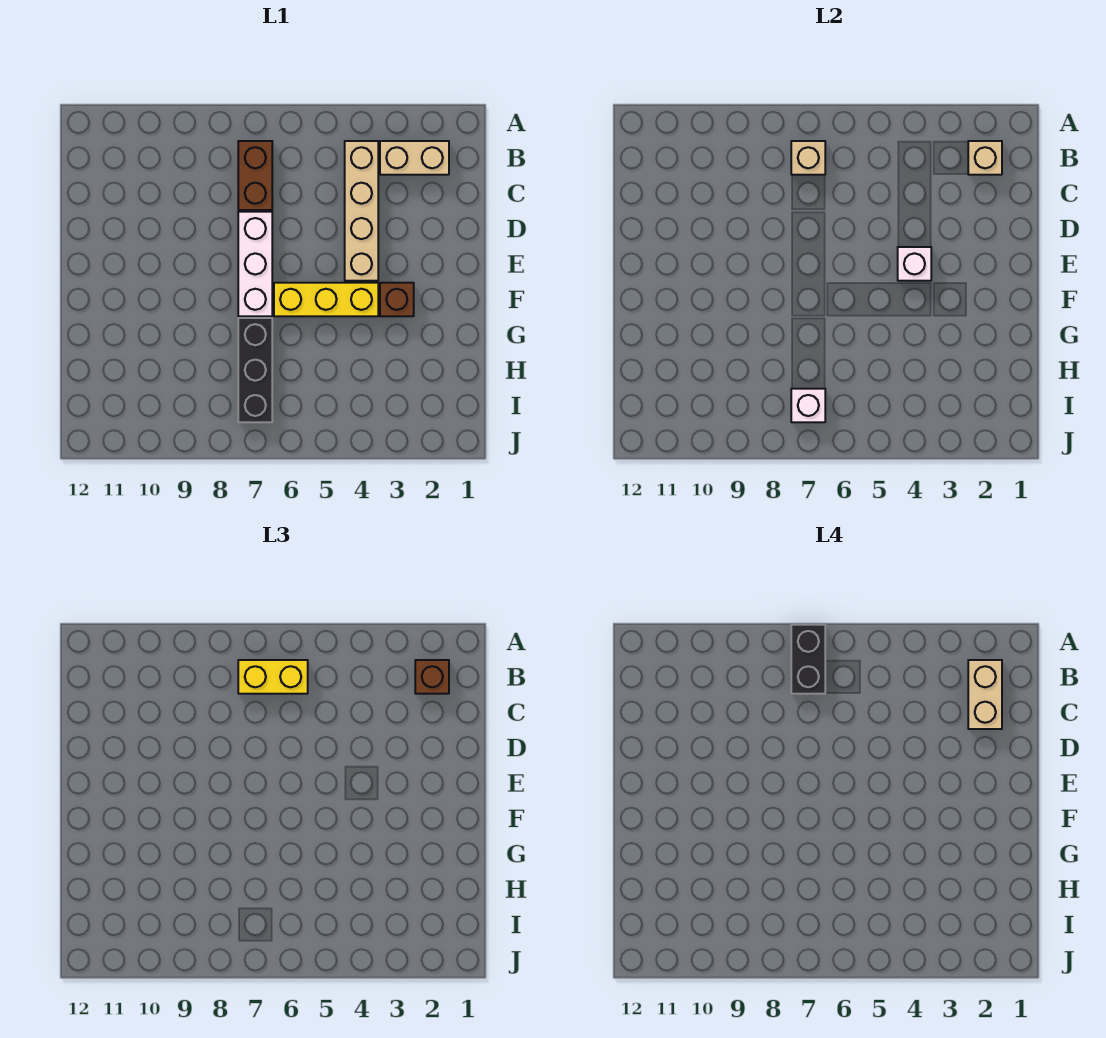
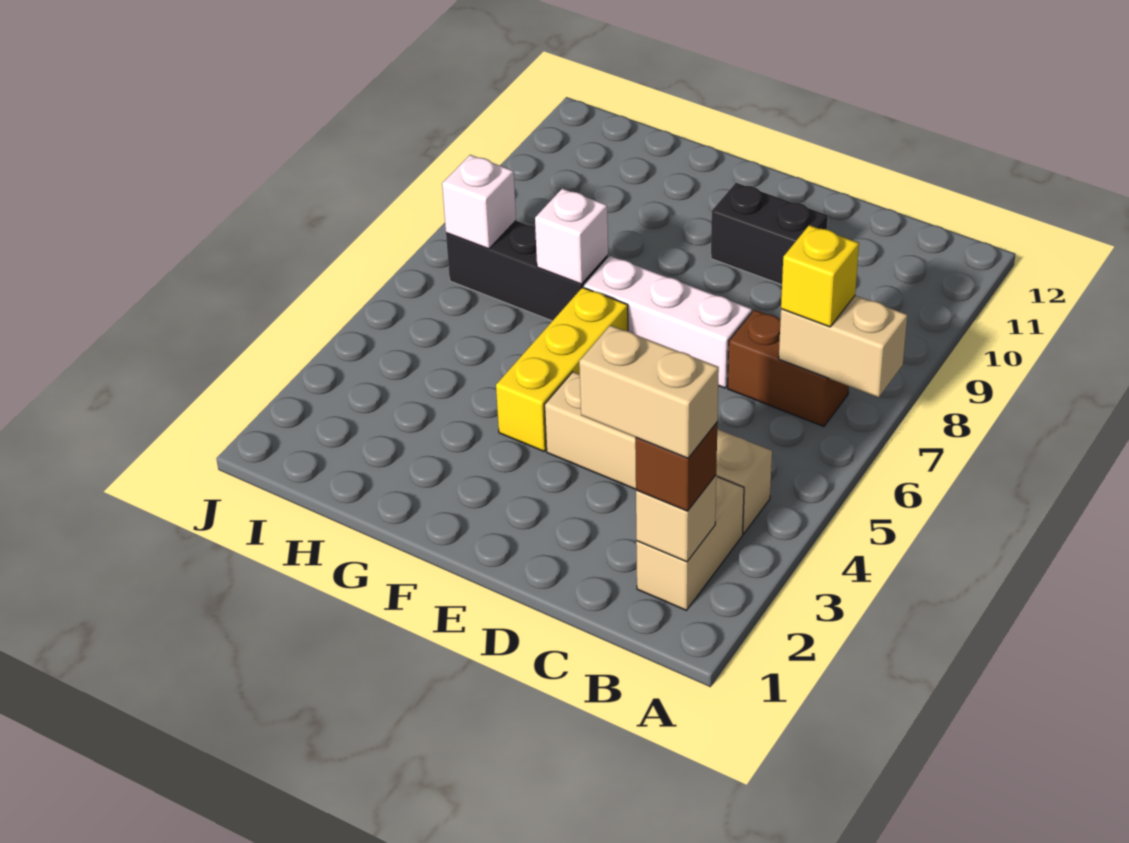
black brick A7:B7 level 4 -> black brick D10:E10 level 1
yellow brick B6:B7 level 3 -> yellow brick B7 level 3
tan brick B7 level 2 -> tan brick A7:B7 level 2
white brick E4 level 2 -> white brick G7 level 2
brown brick F3 level 1 -> none

